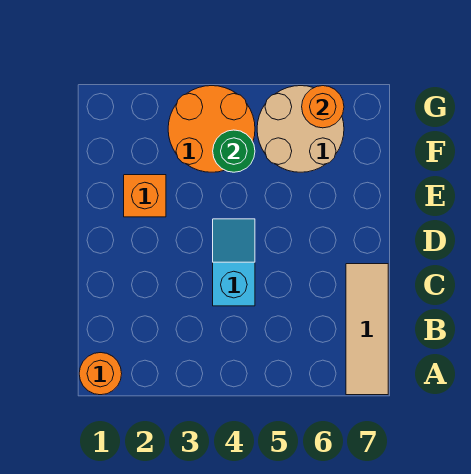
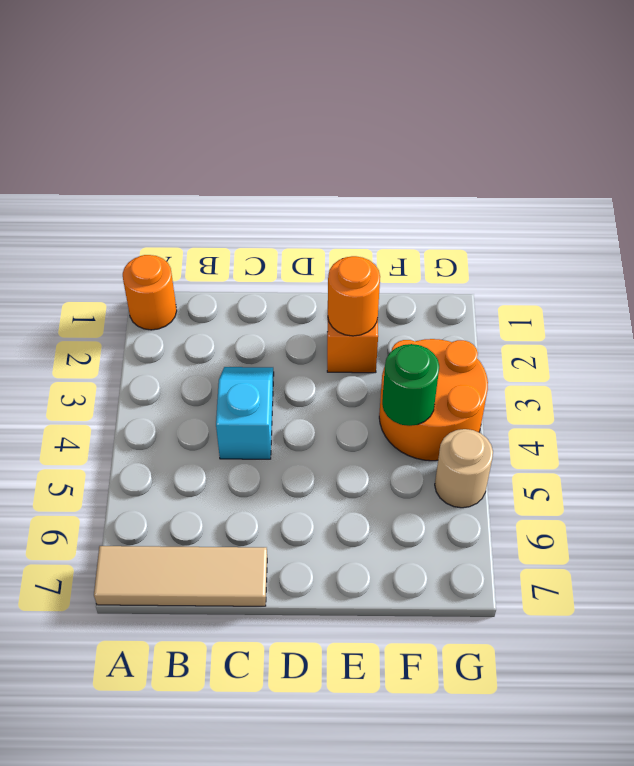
cyan slope C4:D4 level 1 top C -> cyan slope C3:C4 level 1 top 4
tan round brick F5:G6 level 1 -> tan round brick G5 level 1
orange round brick G6 level 2 -> orange round brick E2 level 2

